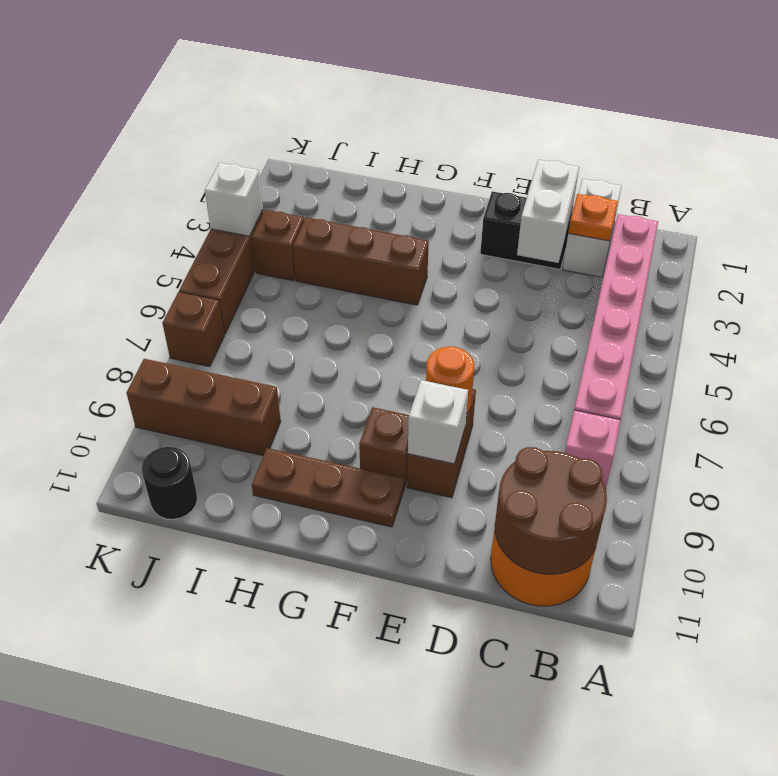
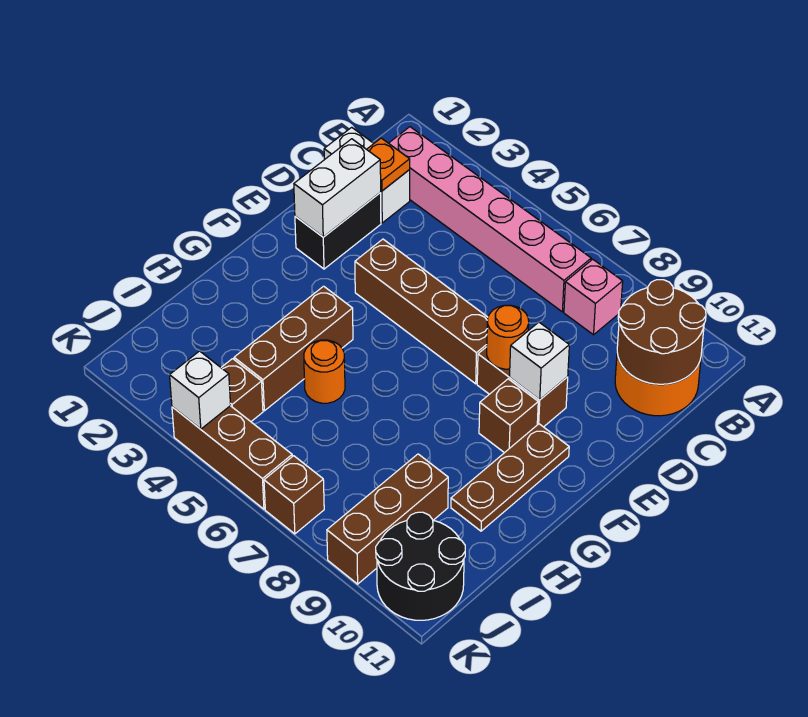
white brick D2:D3 level 2 -> white brick D2:E2 level 2
none -> brown brick E4:E7 level 1
none -> orange round brick H5 level 1
black round brick J11 level 1 -> black round brick J10:K11 level 1

